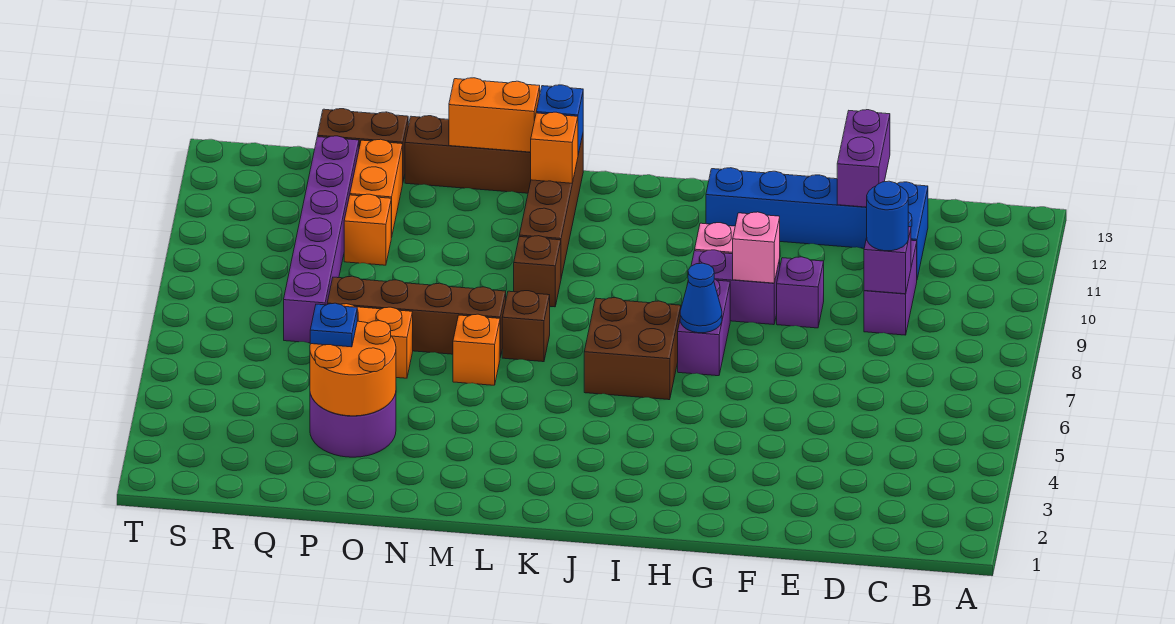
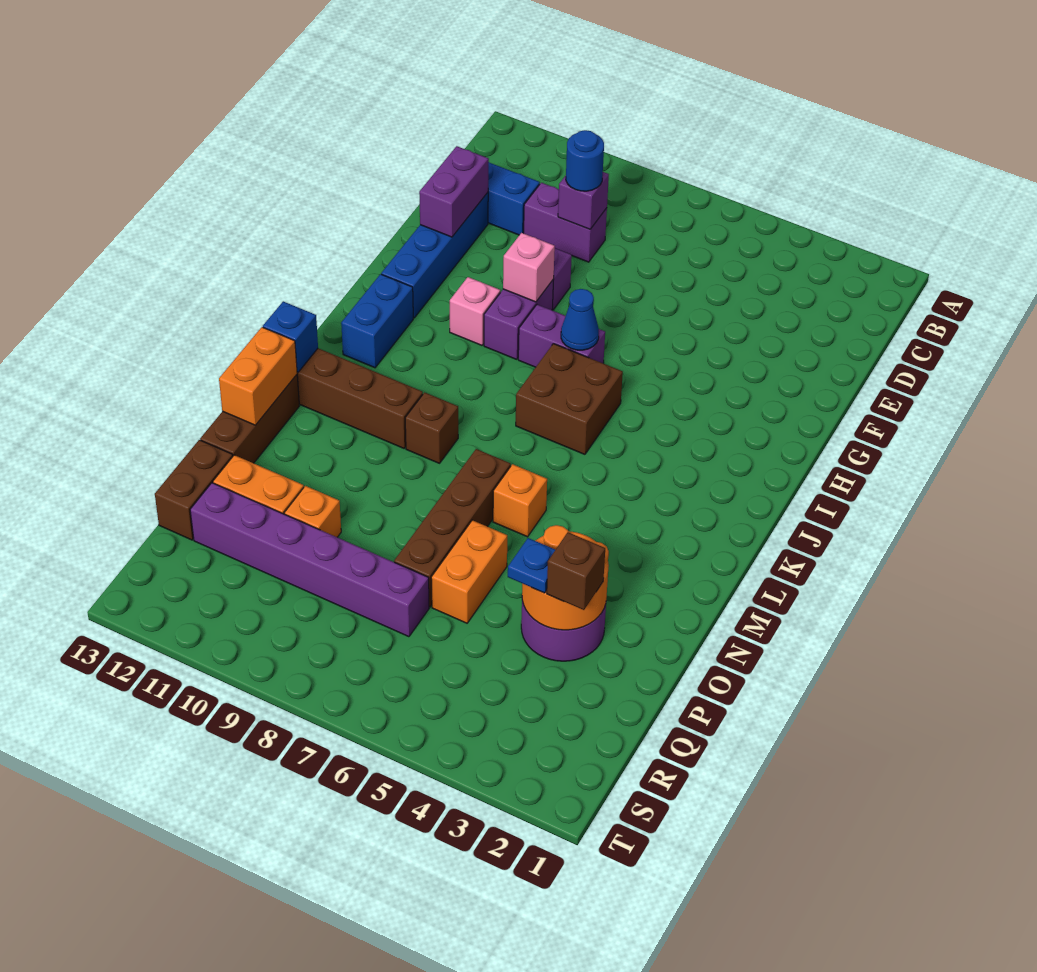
purple brick E12:E13 level 2 -> purple brick E12:F12 level 2
none -> blue brick I12:J12 level 1
brown brick L7 level 1 -> brown brick P3 level 3
orange brick L12 level 2 -> none

